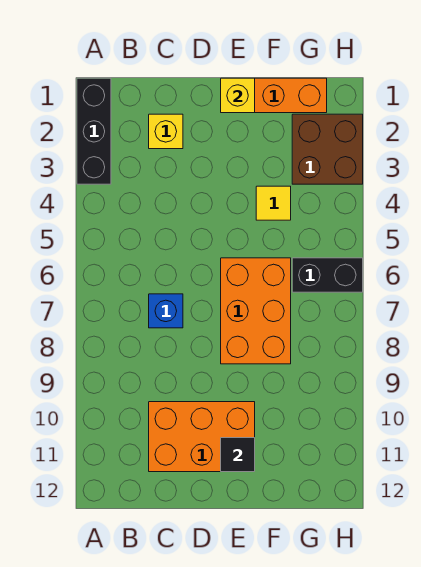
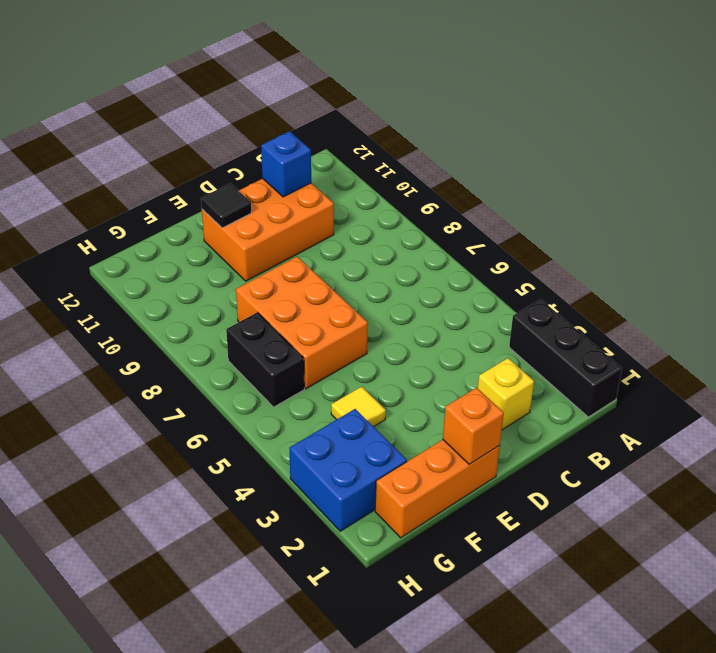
blue brick C7 level 1 -> blue brick C11 level 2
yellow brick E1 level 2 -> orange brick E1 level 2
brown brick G2:H3 level 1 -> blue brick G2:H3 level 1
black brick G6:H6 level 1 -> black brick G6:G7 level 1

